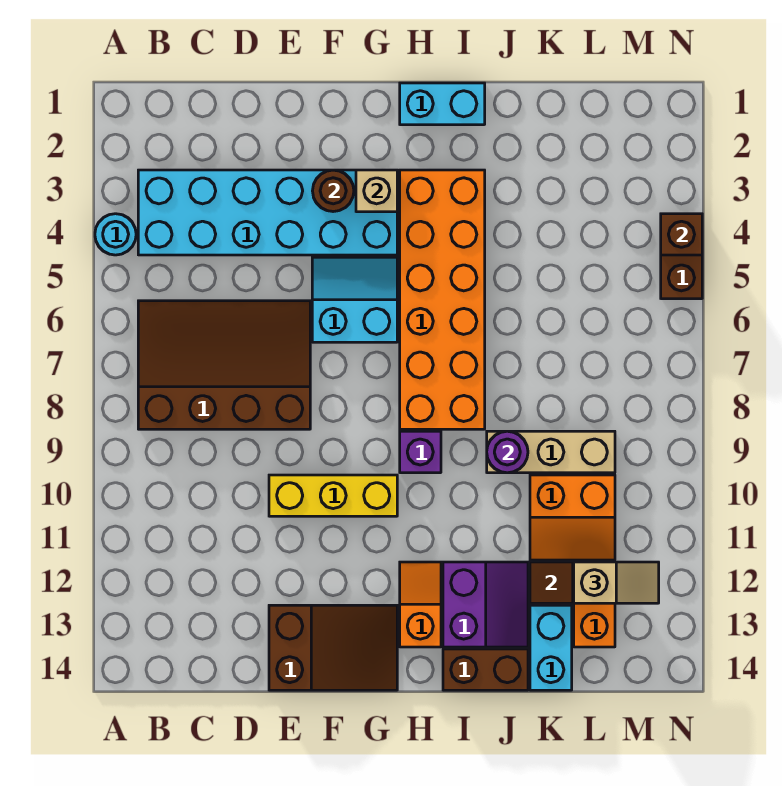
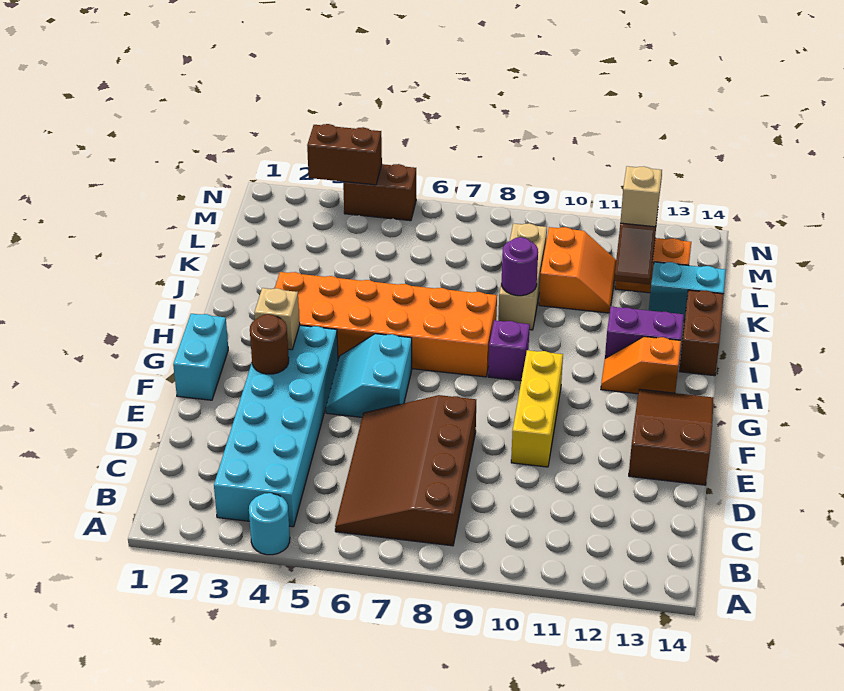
cyan brick H1:I1 level 1 -> cyan brick F1:G1 level 1
brown brick N4 level 2 -> brown brick N3:N4 level 2

